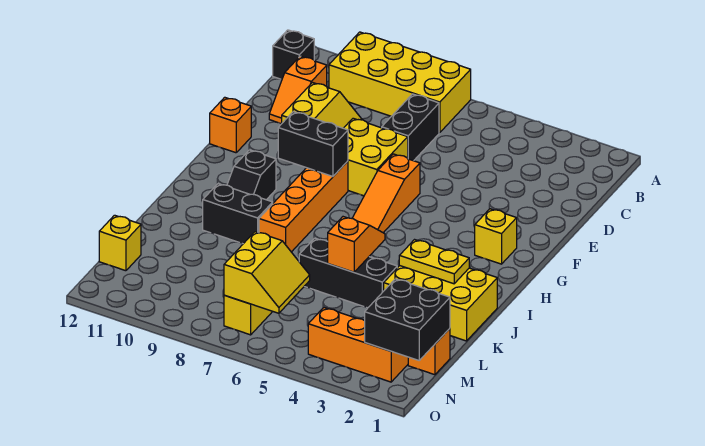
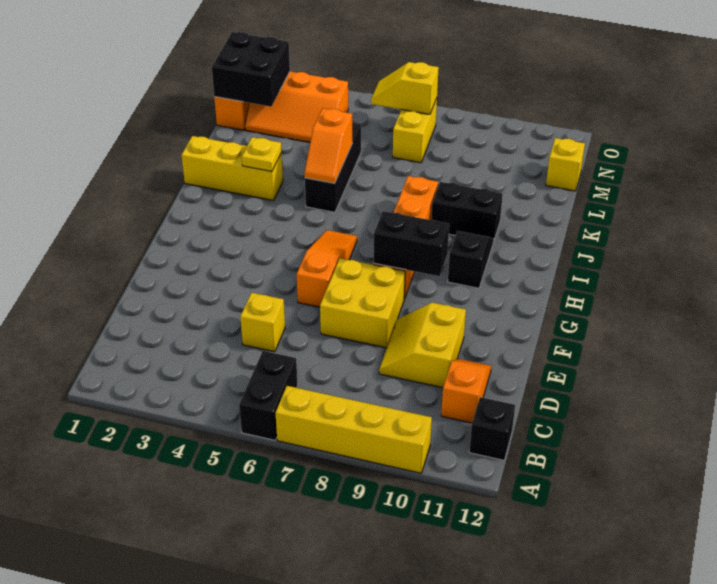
yellow brick A7:B10 level 1 -> yellow brick A7:A10 level 1
black brick C7:D7 level 1 -> black brick A6:B6 level 1
orange brick F12 level 1 -> none
yellow brick G2 level 1 -> yellow brick D5 level 1
yellow brick J1:K3 level 1 -> yellow brick J1:J3 level 1
yellow plate J2:J3 level 2 -> yellow plate J3 level 2
black brick K4:K6 level 1 -> black brick J5:L5 level 1
yellow slope M6:N7 level 2 top 7 -> yellow slope N6:N7 level 2 top 7

